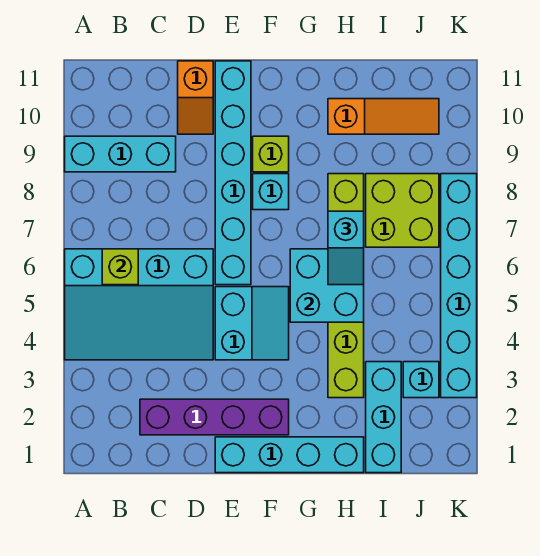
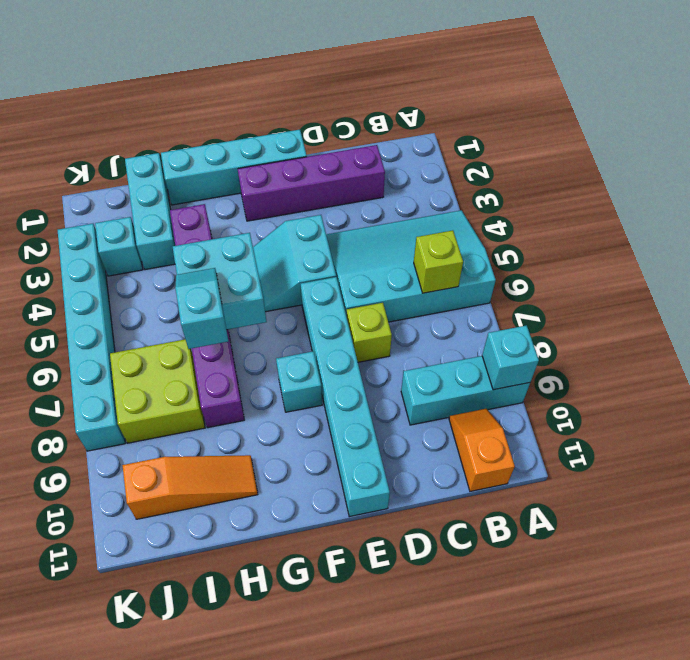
none -> cyan brick A9 level 2
orange slope D10:D11 level 1 top 11 -> orange slope B10:B11 level 1 top 11
lime brick F9 level 1 -> lime brick D7 level 1
lime brick H3:H8 level 1 -> purple brick H3:H8 level 1
orange slope H10:J10 level 1 top H -> orange slope H10:J10 level 1 top J

